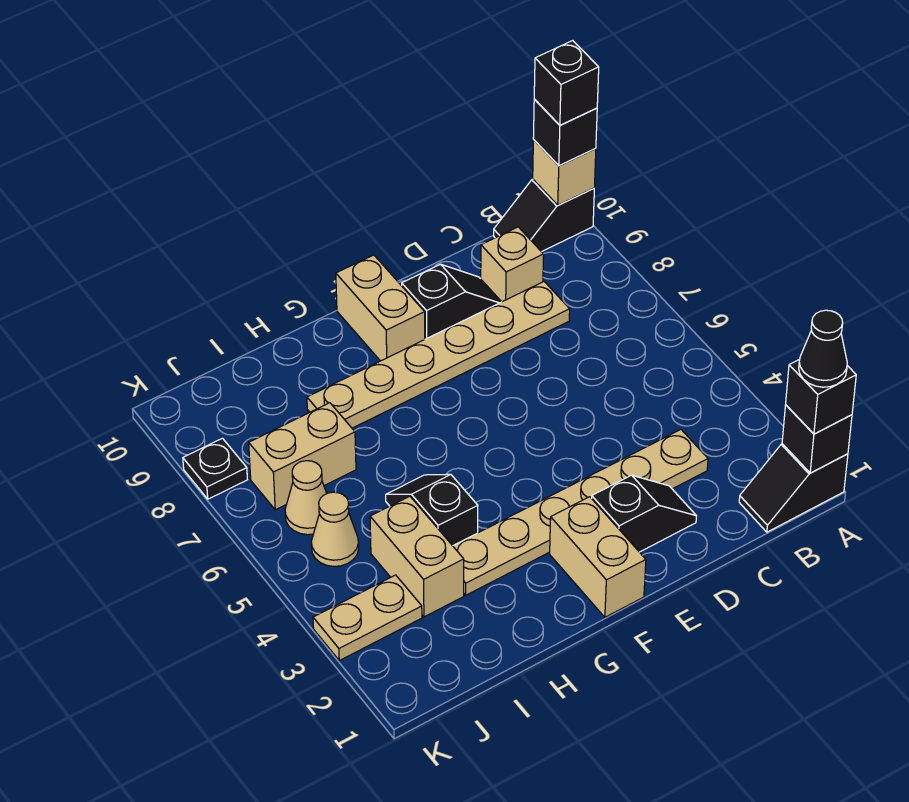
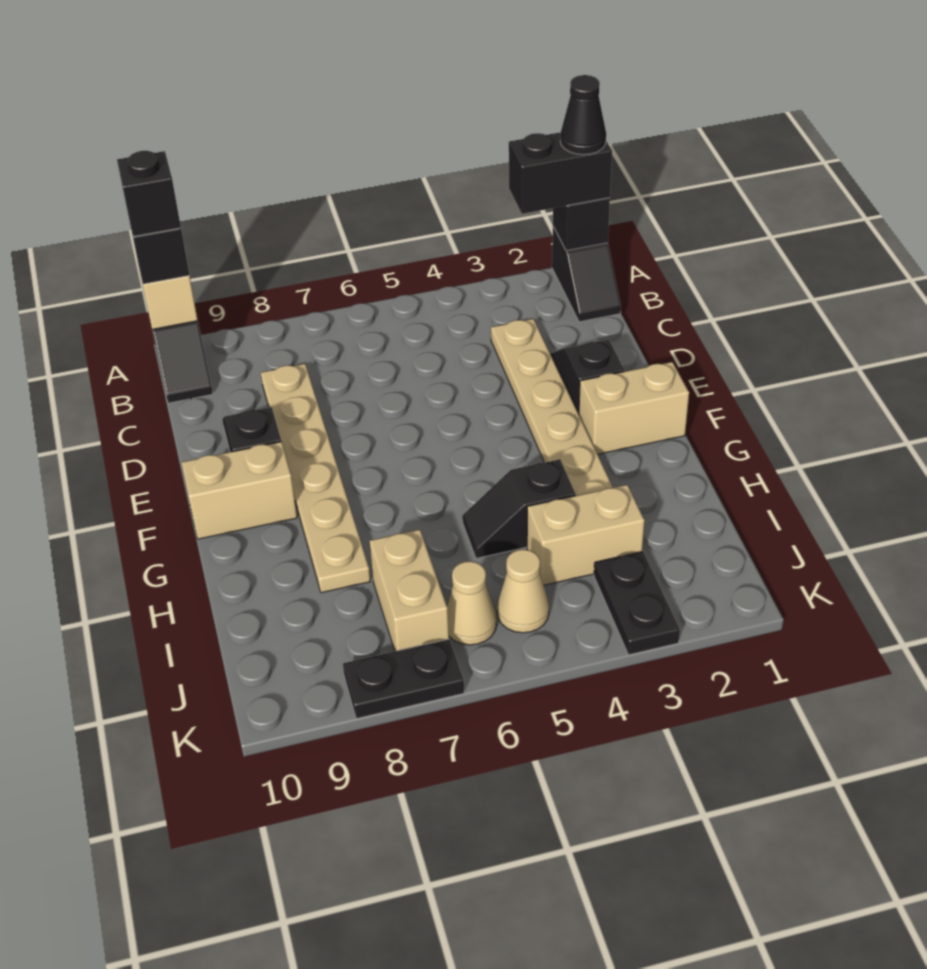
black brick A1 level 3 -> black brick A1:A2 level 3
tan brick C9 level 1 -> none
tan plate J3:K3 level 1 -> black plate J3:K3 level 1
black plate K8 level 1 -> black plate K7:K8 level 1

